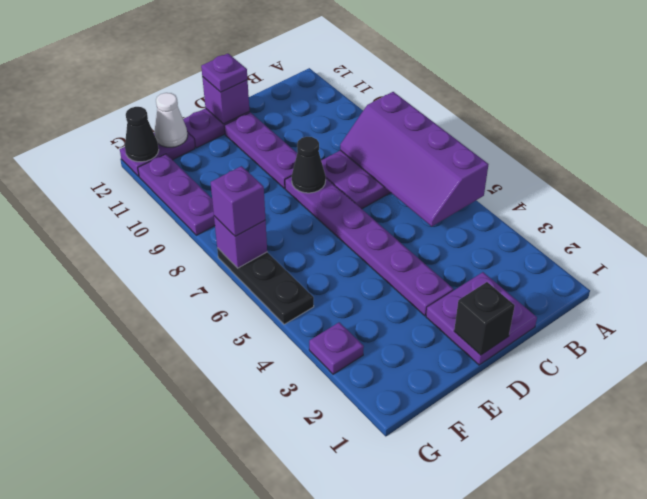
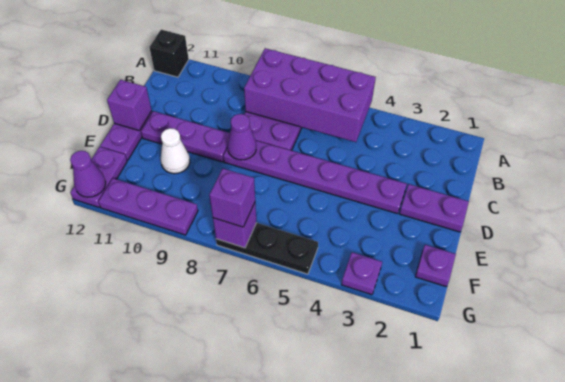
purple slope A5:B8 level 2 top A -> purple brick A5:B8 level 2
purple plate C1:D2 level 1 -> purple plate D1:D2 level 1
black brick D1 level 2 -> black brick A12 level 1
black cone D8 level 2 -> purple cone D8 level 2
purple plate D12 level 3 -> purple plate F1 level 1
white cone F12 level 2 -> white cone E10 level 1
black cone G12 level 2 -> purple cone G12 level 2

